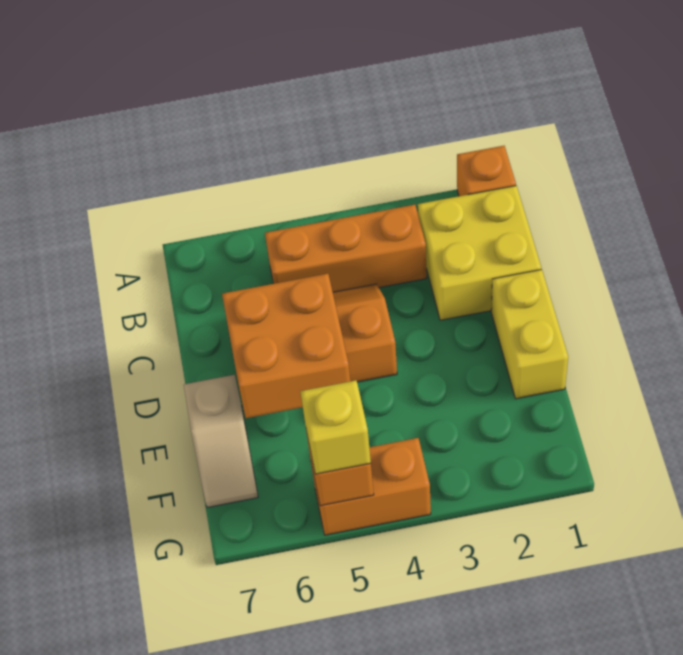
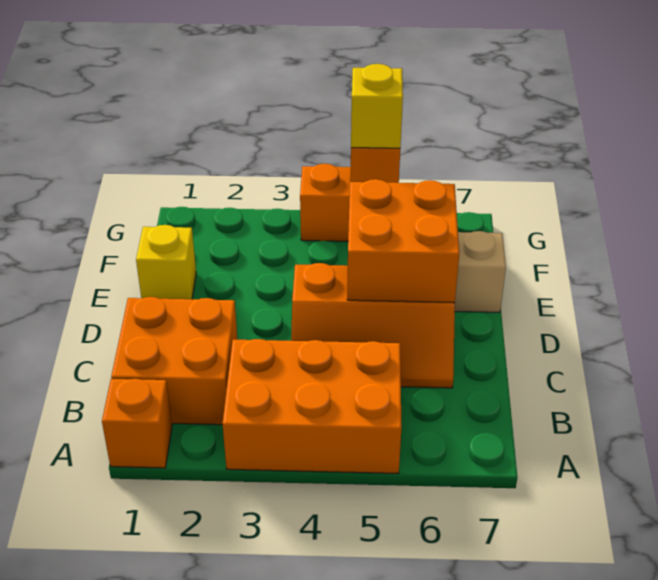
yellow brick B1:C2 level 1 -> orange brick B1:C2 level 1
orange brick B3:B5 level 1 -> orange brick A3:B5 level 1
yellow brick D1:E1 level 1 -> yellow brick E1 level 1

